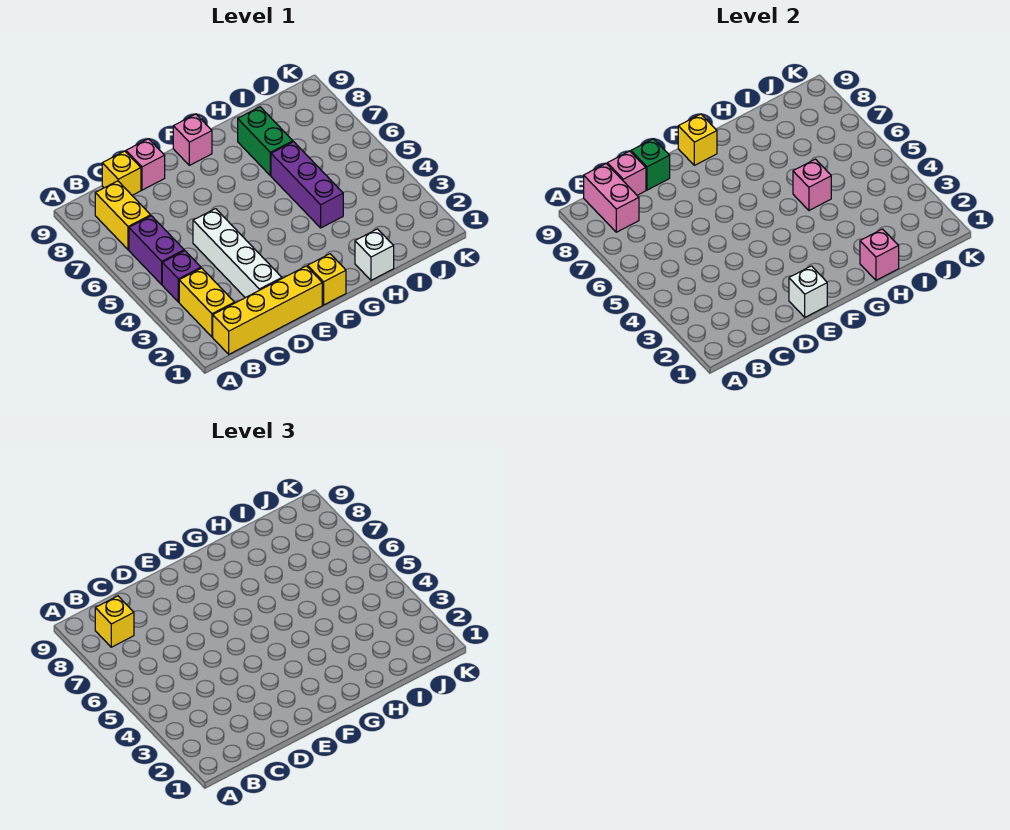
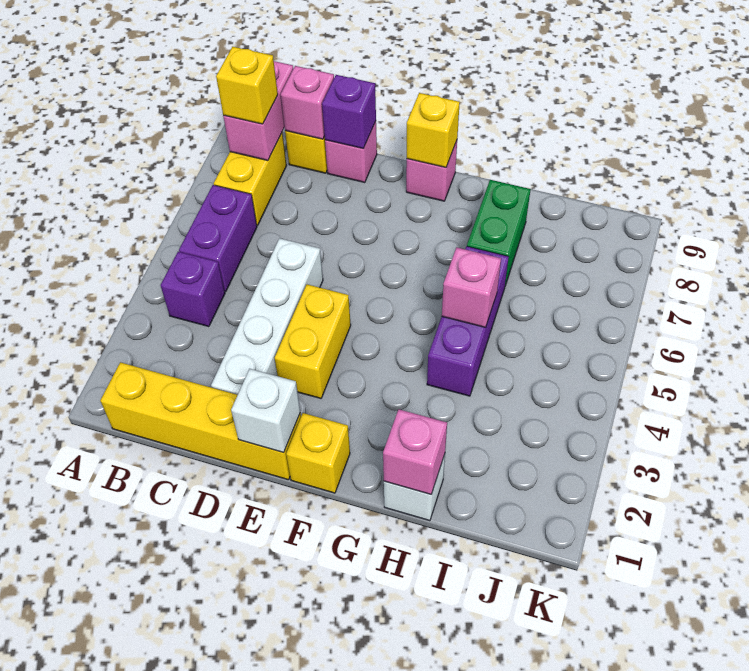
yellow brick B2:B3 level 1 -> yellow brick E3:E4 level 1
green brick D9 level 2 -> purple brick D9 level 2

